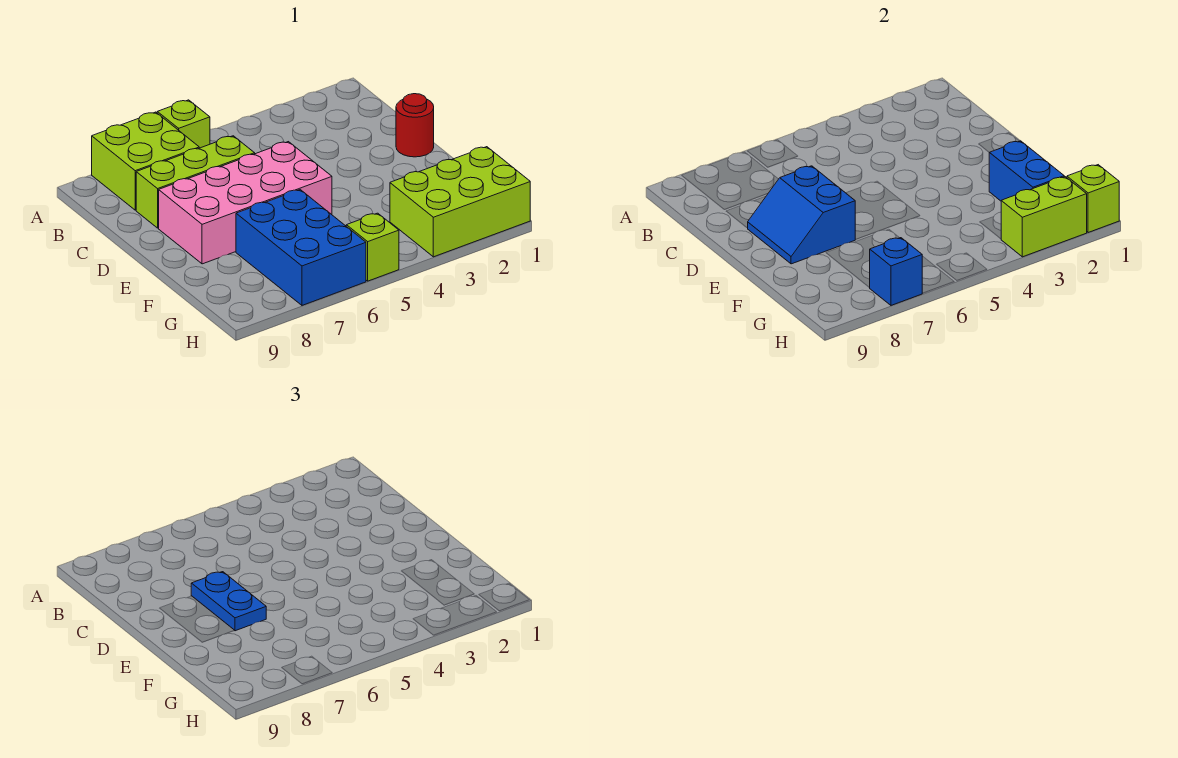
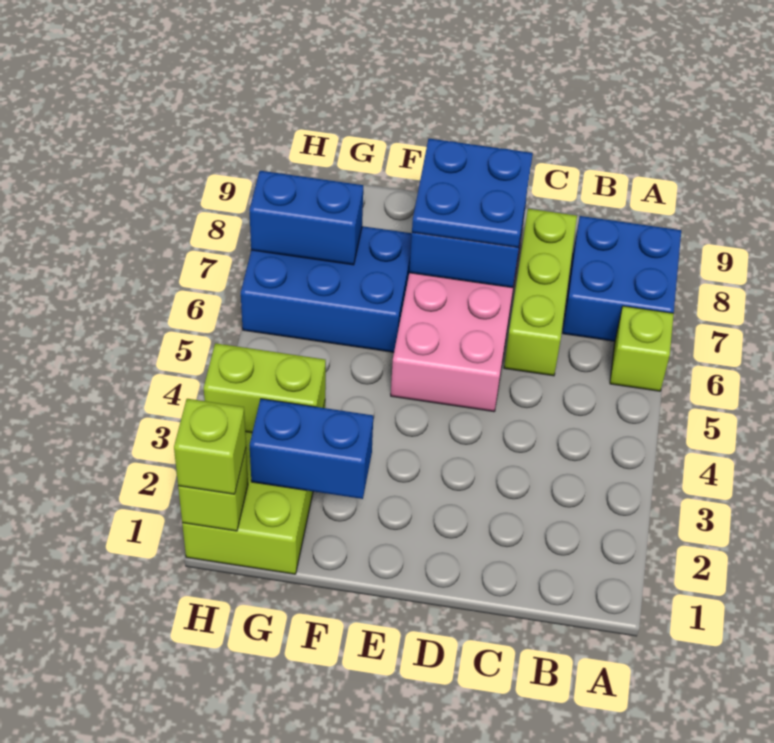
lime brick A7:B8 level 1 -> blue brick A7:B8 level 1
red round brick D1 level 1 -> none
blue plate D7:E7 level 3 -> blue plate D7:E8 level 3
lime brick H2:H3 level 2 -> lime brick G3:H3 level 2
lime brick H5 level 1 -> lime brick H1 level 3
blue brick H7 level 2 -> blue brick G7:H7 level 2

